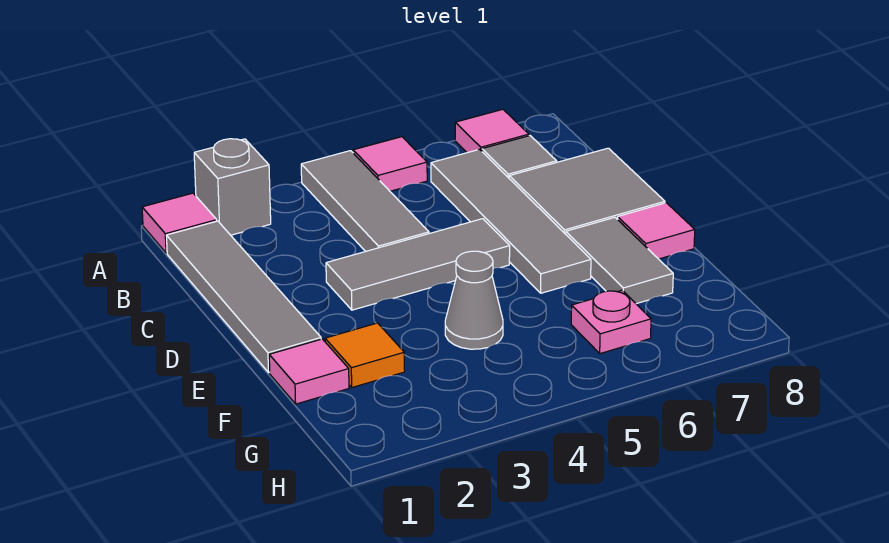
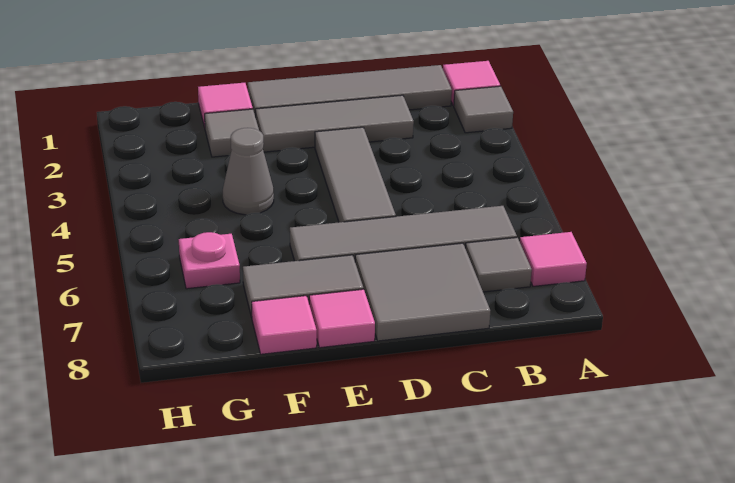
grey brick A2 level 1 -> grey tile A2 level 1
grey tile A4:C4 level 1 -> grey tile C2:E2 level 1
pink tile A5 level 1 -> pink tile F8 level 1
orange tile F2 level 1 -> grey tile F2 level 1

